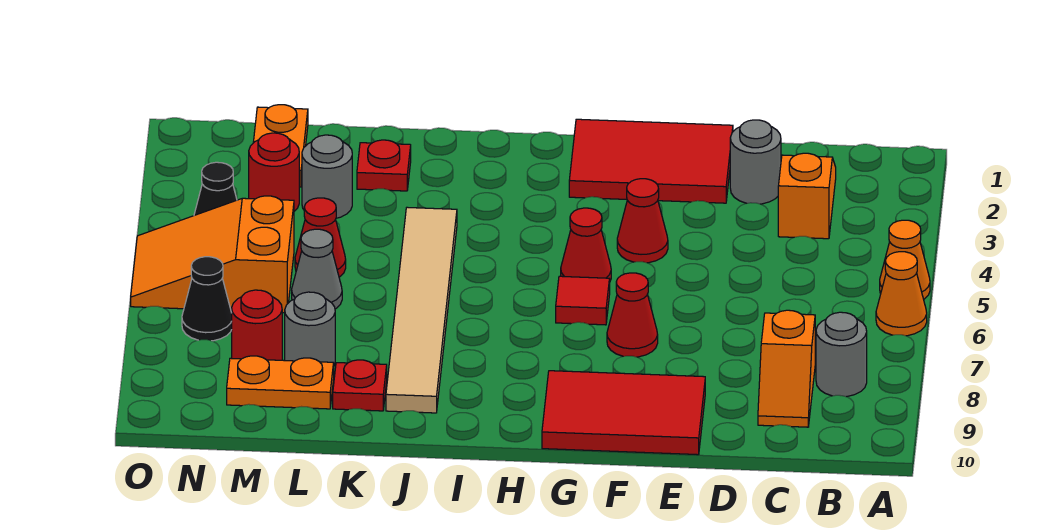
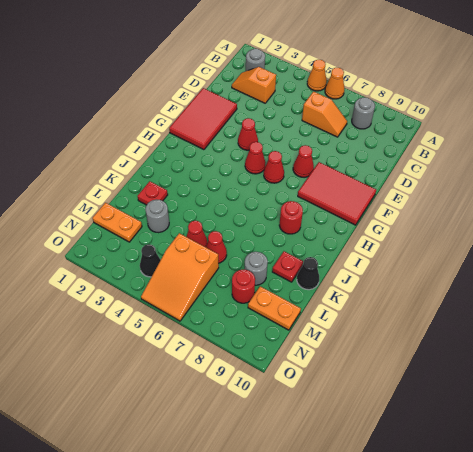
orange slope C8:C9 level 1 top 8 -> orange slope C6:C7 level 1 top 6
grey round brick D2 level 1 -> grey round brick B2 level 1
red tile E9:G10 level 1 -> red tile F8:G10 level 1
red tile G6 level 1 -> red cone G6 level 1
tan tile J4:J9 level 1 -> none
grey cone L6 level 1 -> red cone L6 level 1
orange plate L9:M9 level 1 -> orange plate M9:M10 level 1
red round brick M3 level 1 -> red round brick I8 level 1
black cone N7 level 1 -> black cone K10 level 1

